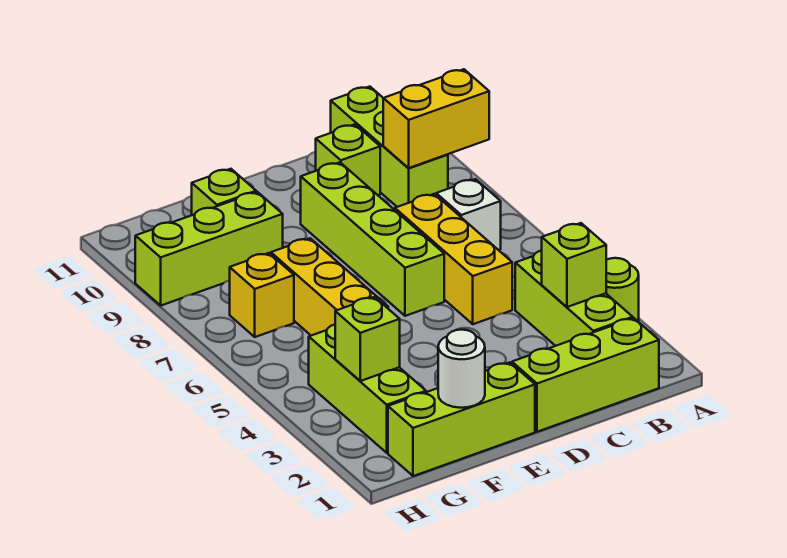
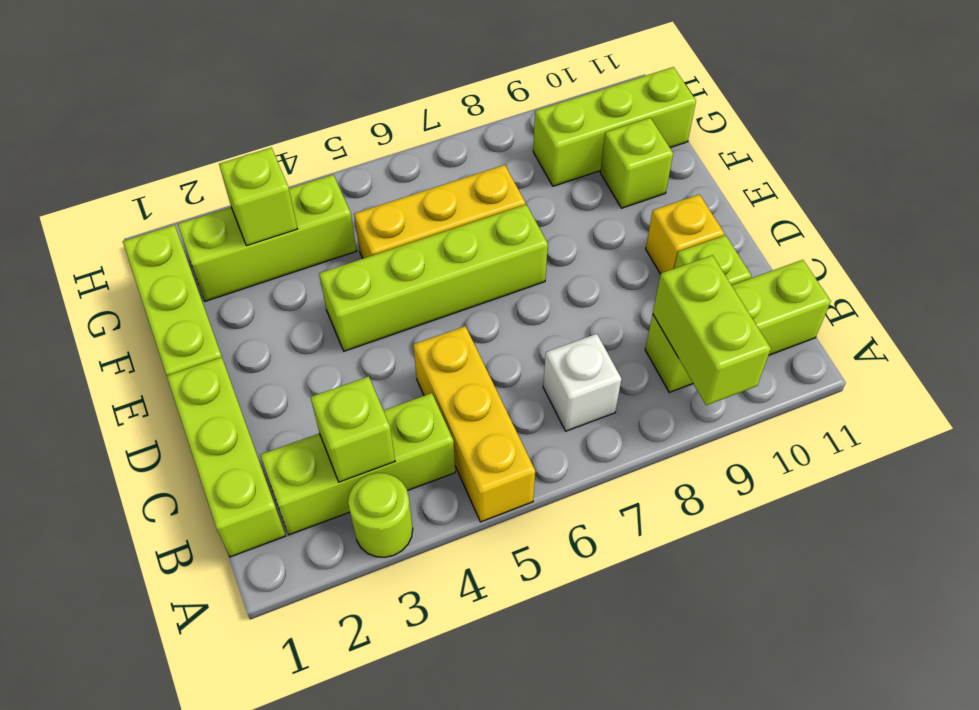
yellow brick A9:B9 level 2 -> lime brick A9:B9 level 2
yellow brick C5:C7 level 1 -> yellow brick A5:C5 level 1
lime brick D6:D9 level 1 -> lime brick E4:E7 level 1
white round brick F1 level 2 -> none
lime brick F9:H9 level 1 -> lime brick G9:G11 level 1
yellow brick G7 level 1 -> yellow brick D10 level 1

